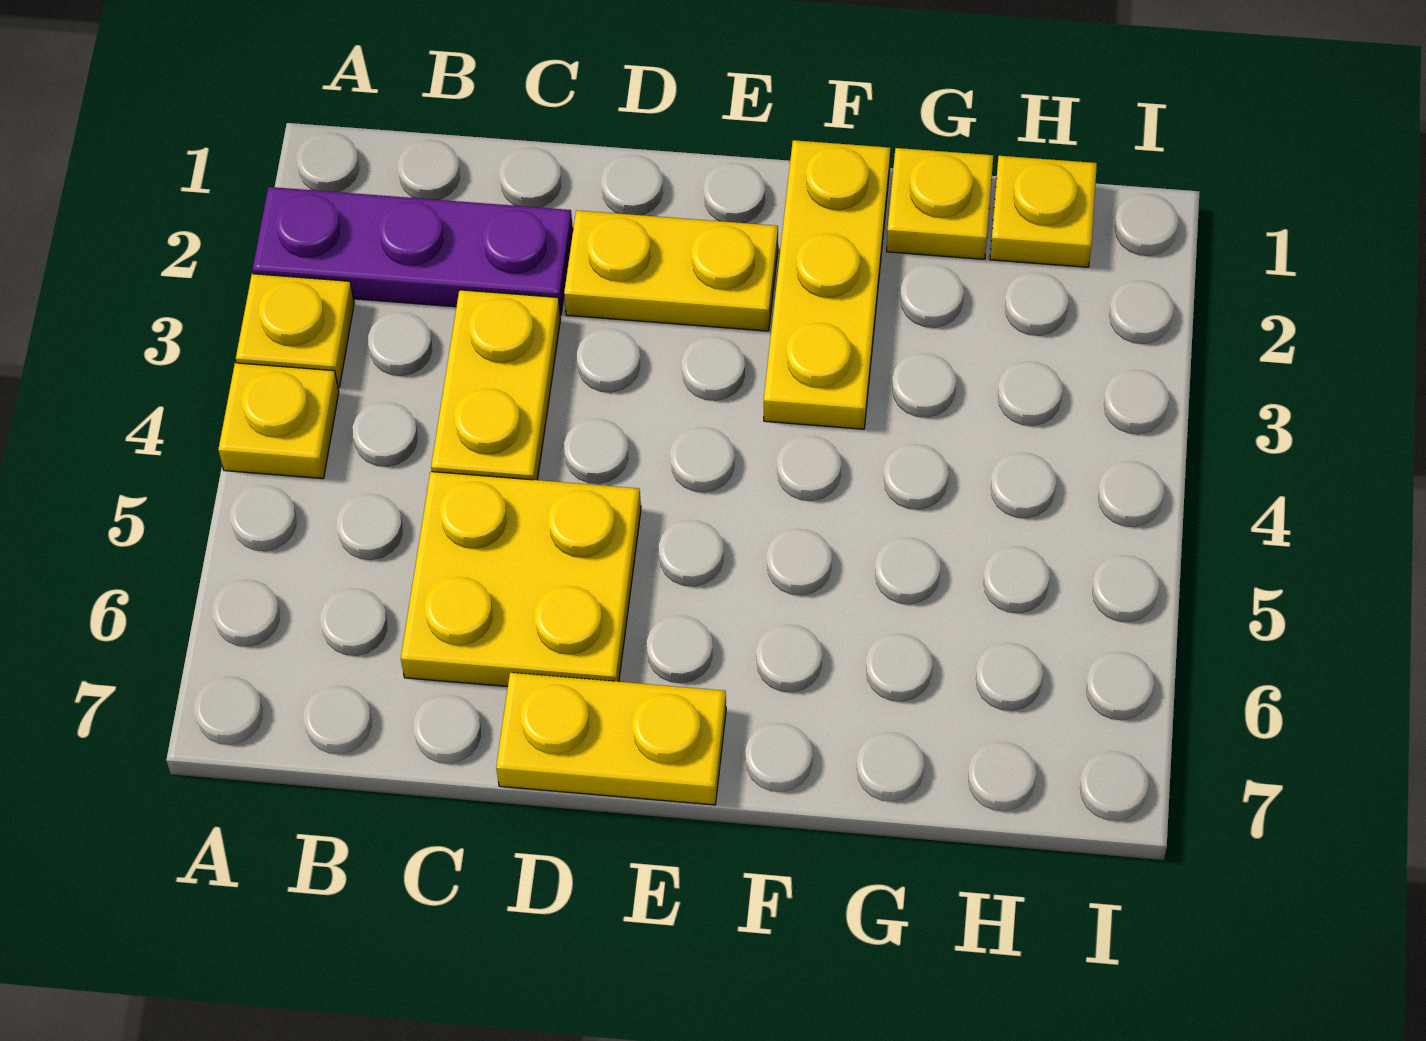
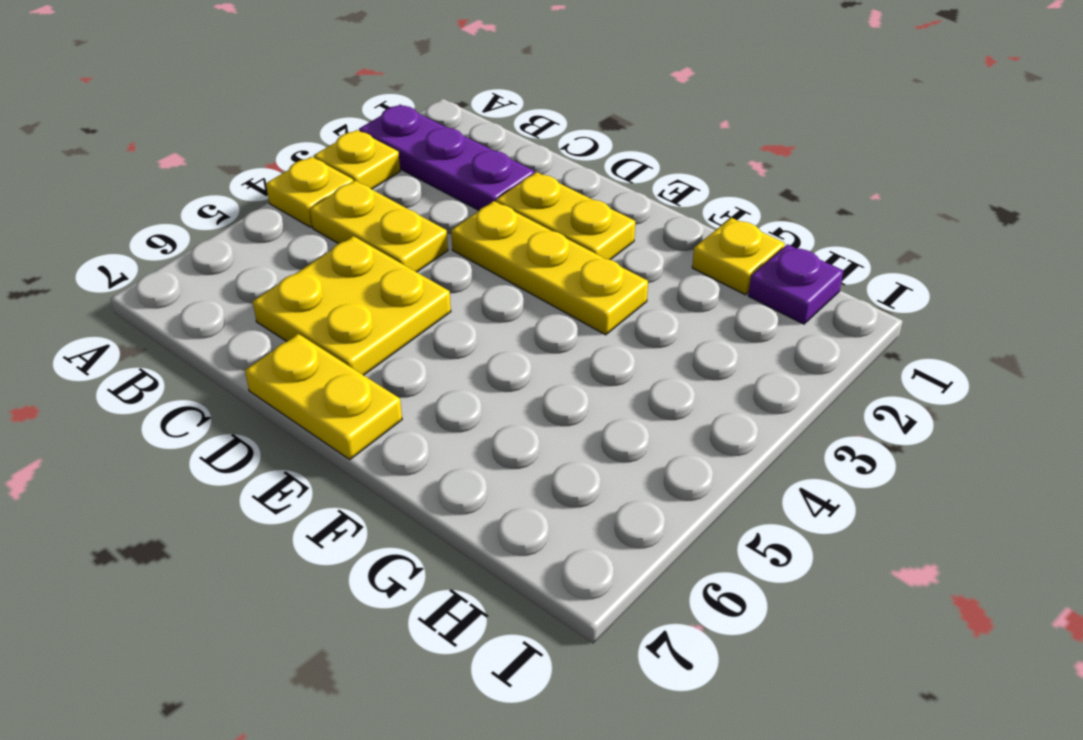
yellow plate C3:C4 level 1 -> yellow plate B4:C4 level 1
yellow plate F1:F3 level 1 -> yellow plate D3:F3 level 1
yellow plate H1 level 1 -> purple plate H1 level 1

